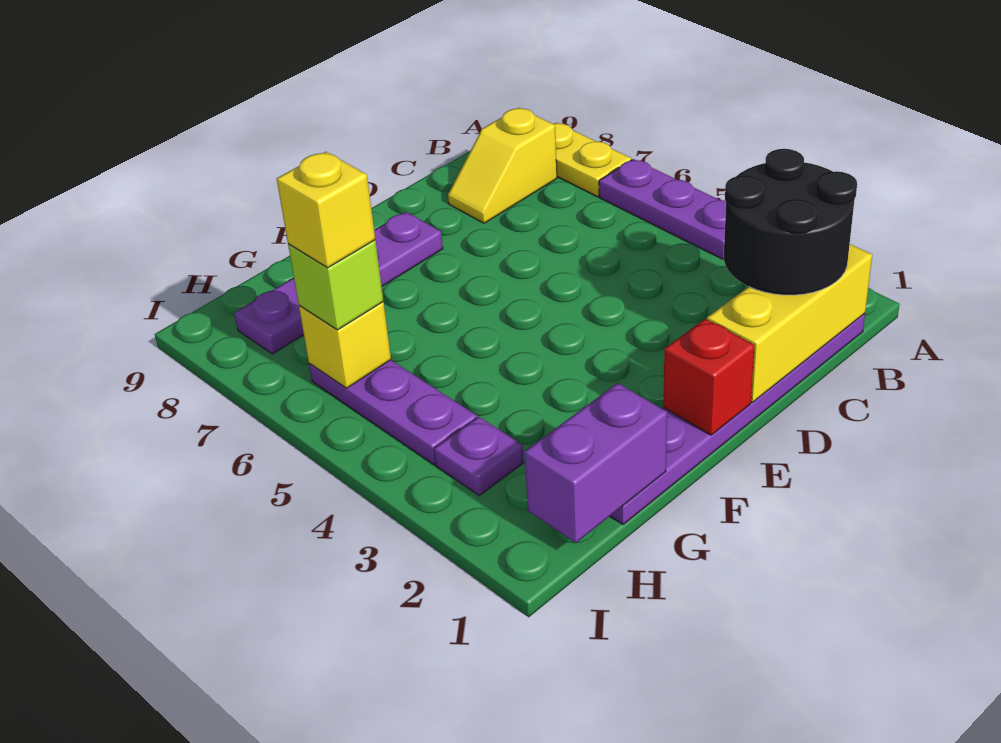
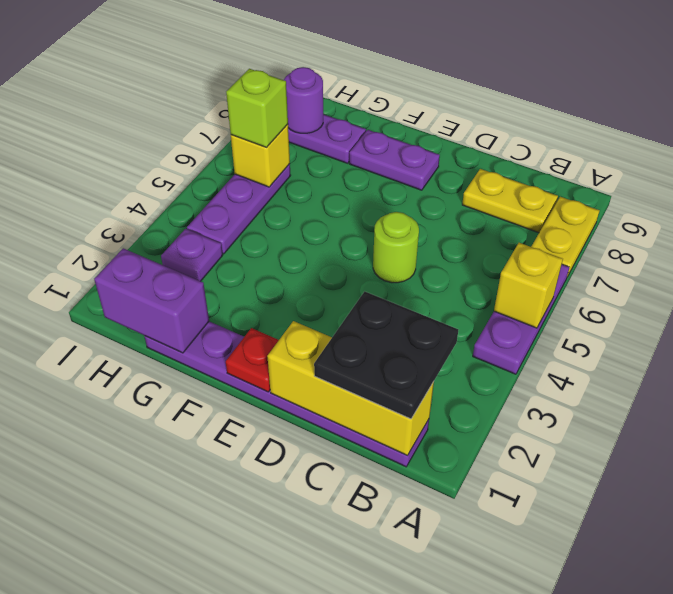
black round brick B1:C2 level 3 -> black plate B1:C2 level 3
yellow slope B8:C8 level 1 top B -> yellow plate B8:C8 level 1
none -> lime round brick D5 level 1
red brick E1 level 2 -> red plate E1 level 2
yellow brick H6 level 4 -> yellow brick A5 level 2
none -> purple round brick H8 level 2

